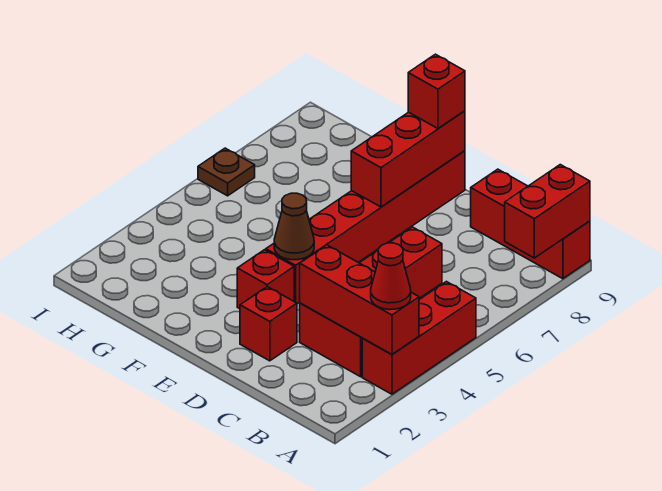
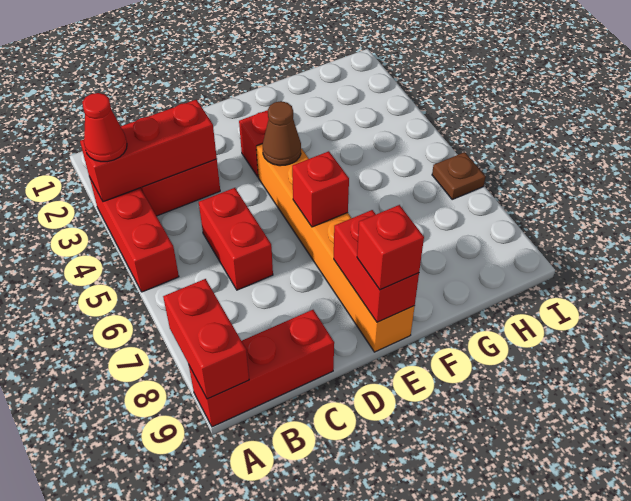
red brick D2 level 1 -> red brick E6 level 2
red brick E4:E9 level 1 -> orange brick E4:E9 level 1
red brick E7:E9 level 2 -> red brick E8:E9 level 2

